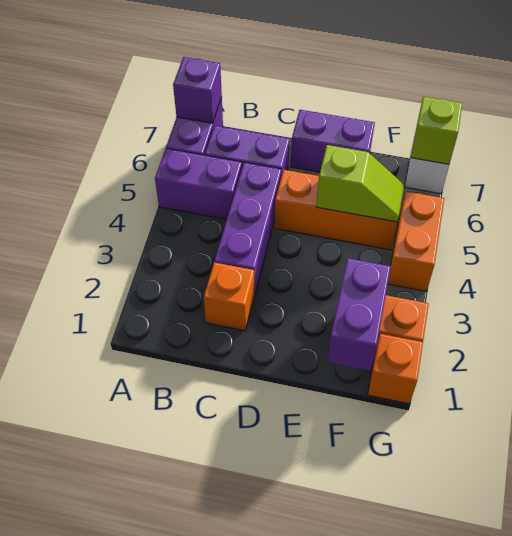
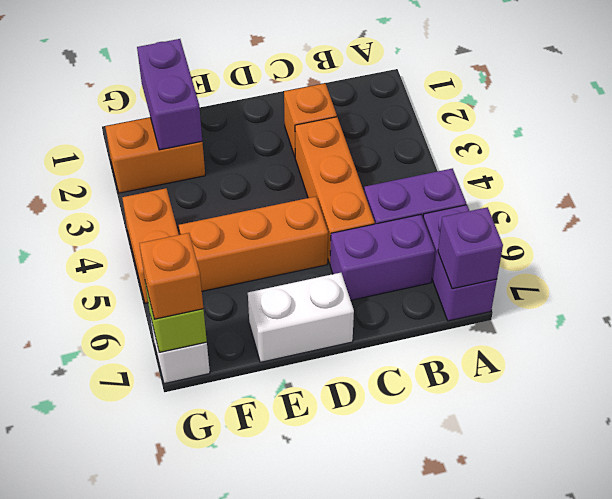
purple brick C3:C5 level 1 -> orange brick C3:C5 level 1
purple brick D7:E7 level 1 -> white brick D7:E7 level 1
lime slope E5:F5 level 2 top E -> none
orange brick G1 level 1 -> orange brick G7 level 3

